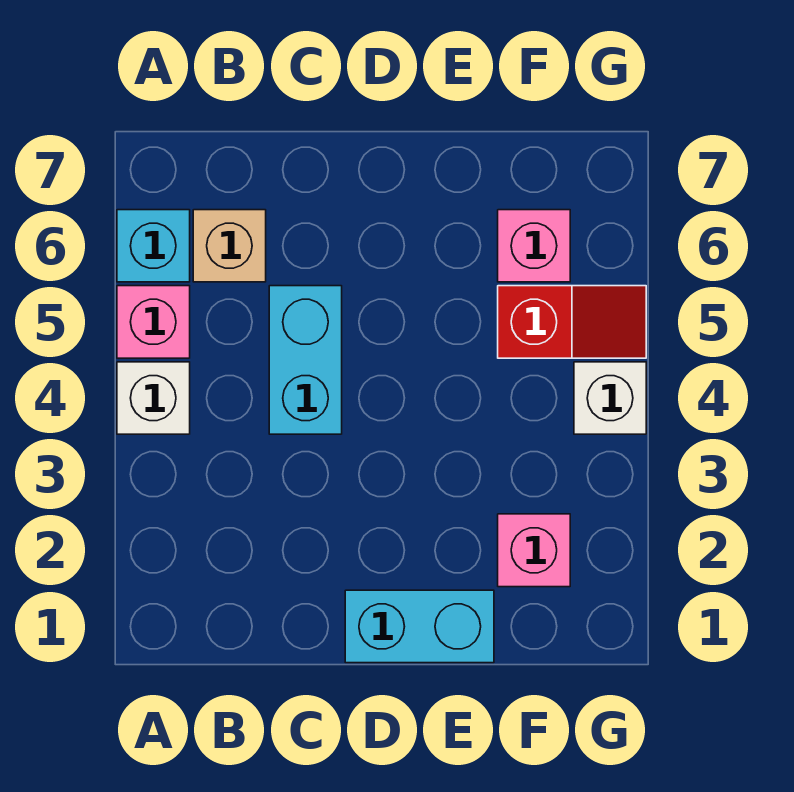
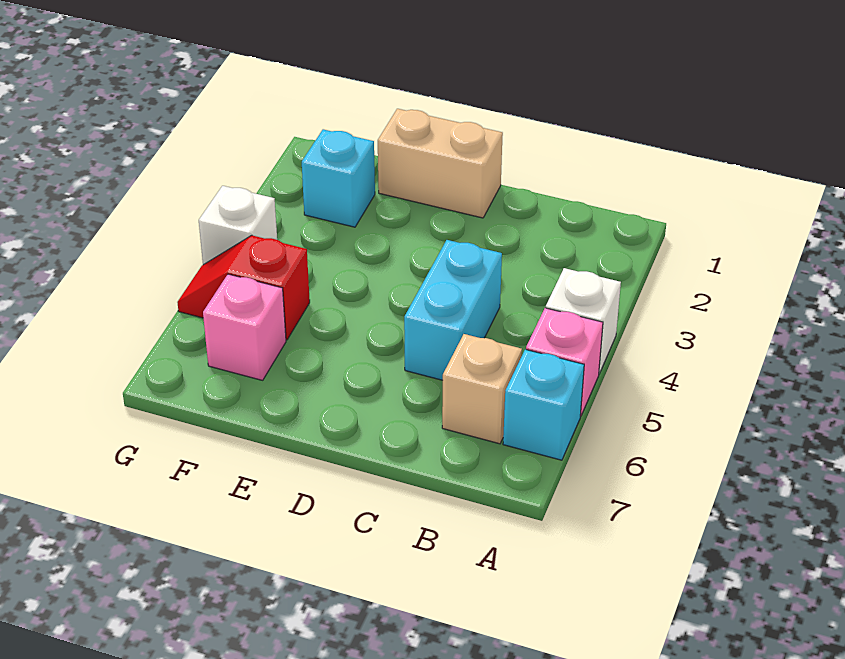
cyan brick D1:E1 level 1 -> tan brick D1:E1 level 1
pink brick F2 level 1 -> cyan brick F2 level 1

